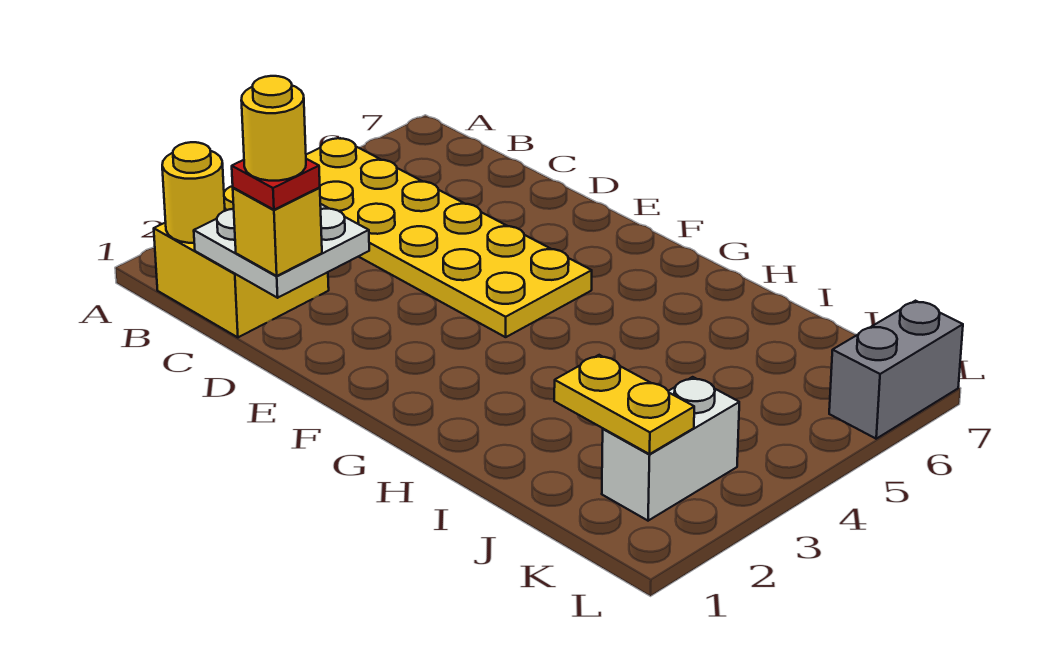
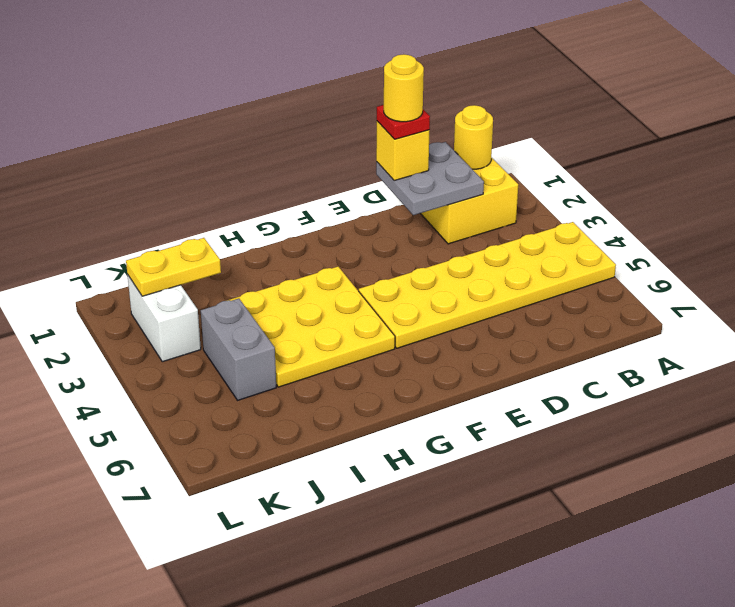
white plate C1:D2 level 2 -> grey plate C1:D2 level 2
none -> yellow plate G3:I5 level 1
grey brick L6:L7 level 1 -> grey brick J4:J5 level 1

